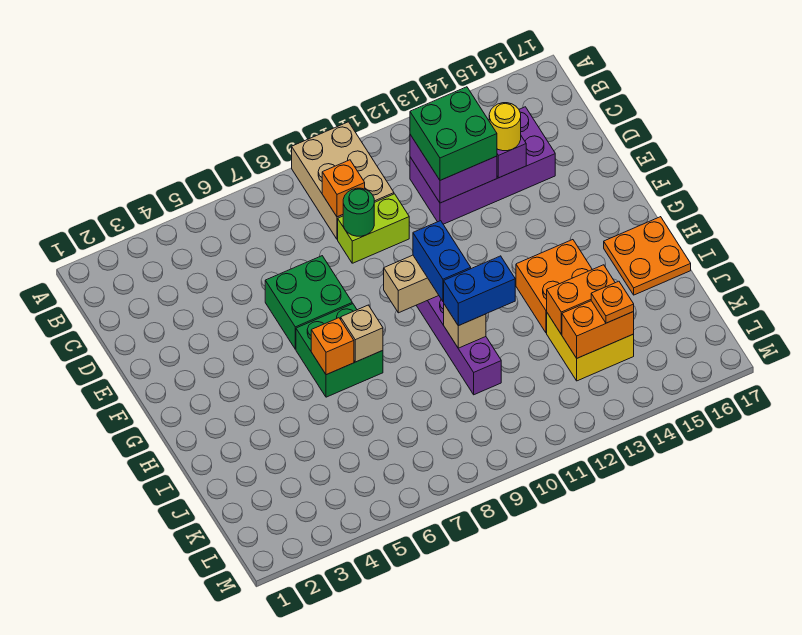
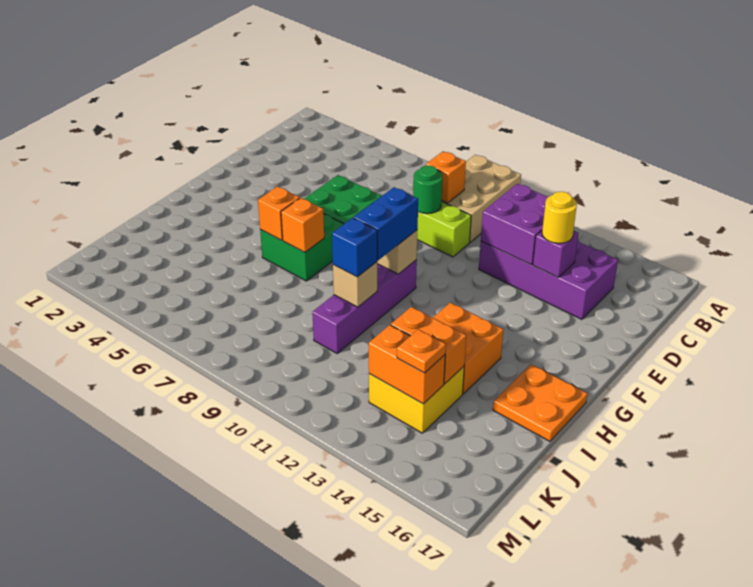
green brick C12:D13 level 3 -> none
tan brick H7 level 2 -> orange brick H7 level 2
blue brick I10:I11 level 3 -> blue brick I10 level 3

